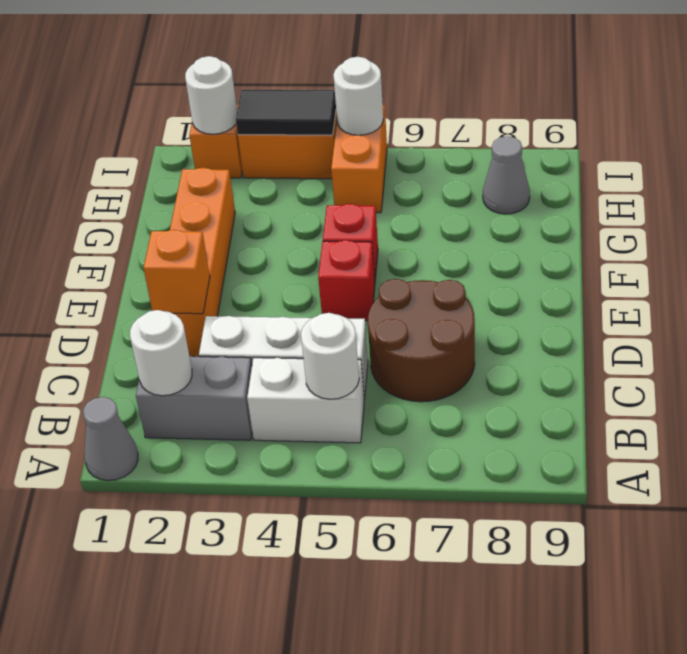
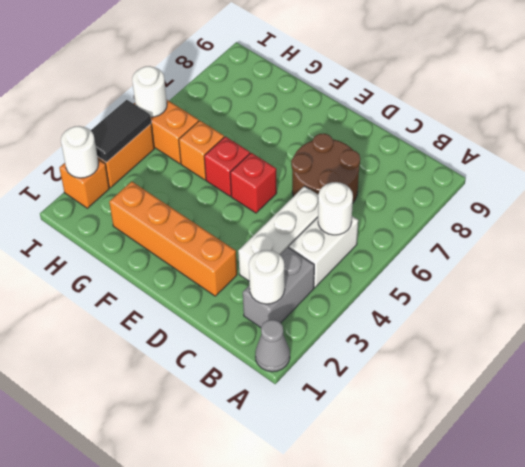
orange brick D2 level 2 -> orange brick G5 level 1
grey cone H8 level 1 -> none

